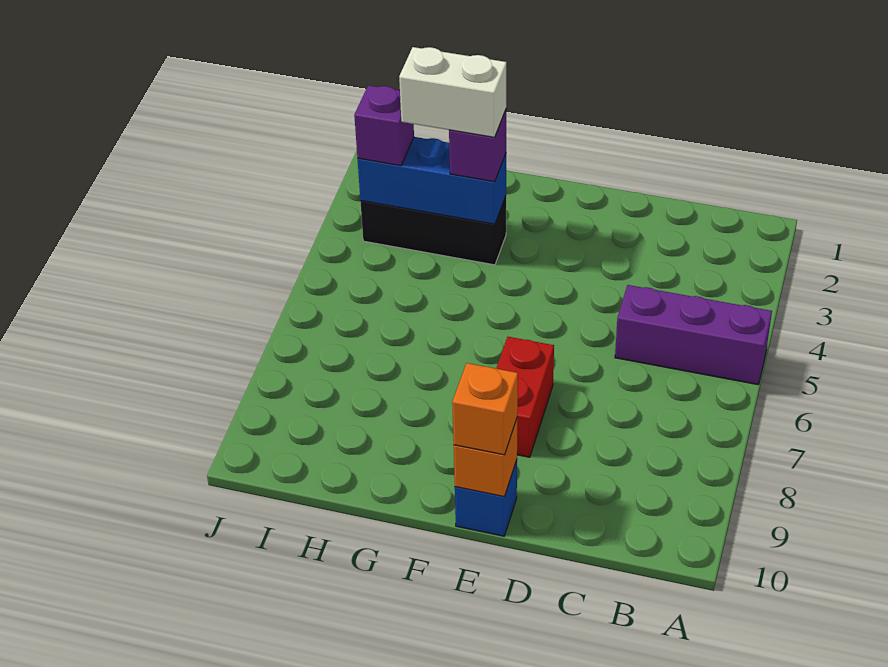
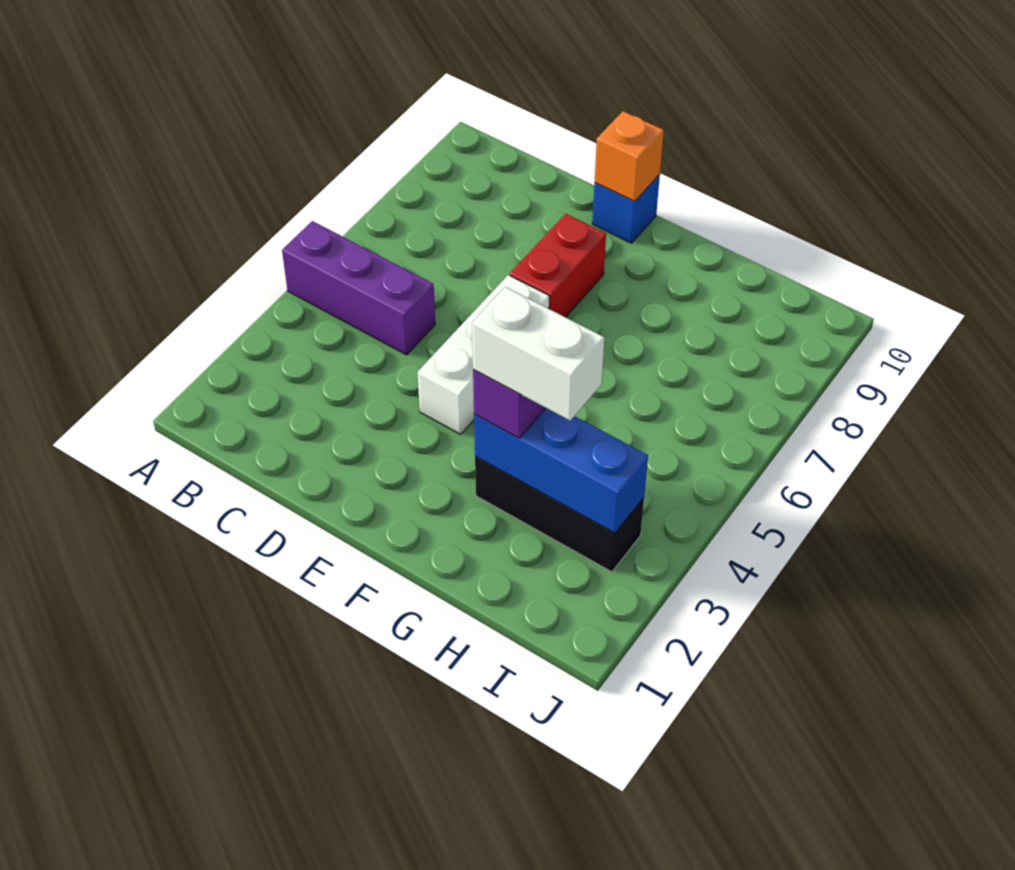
none -> white brick E4:E6 level 1
orange brick E10 level 3 -> none
purple brick I3 level 3 -> none

